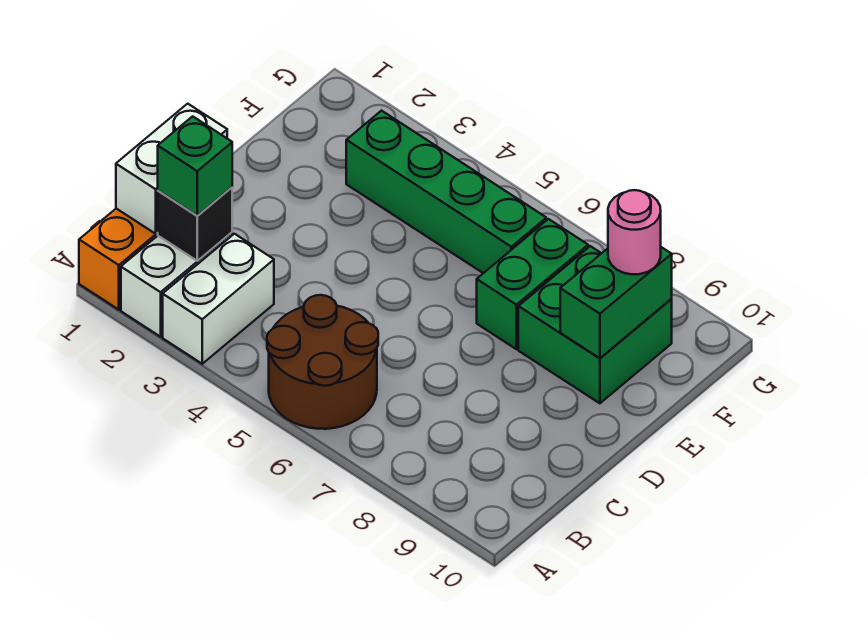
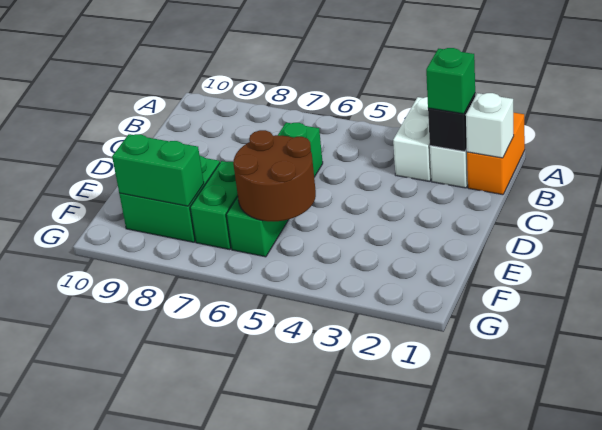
brown round brick A5:B6 level 1 -> brown round brick E5:F6 level 2
white brick B1:C1 level 2 -> white brick B1 level 2
green brick E9:F9 level 2 -> green brick F8:F9 level 2
green brick F3:F6 level 1 -> green brick C6:F6 level 1
pink round brick F9 level 3 -> none

